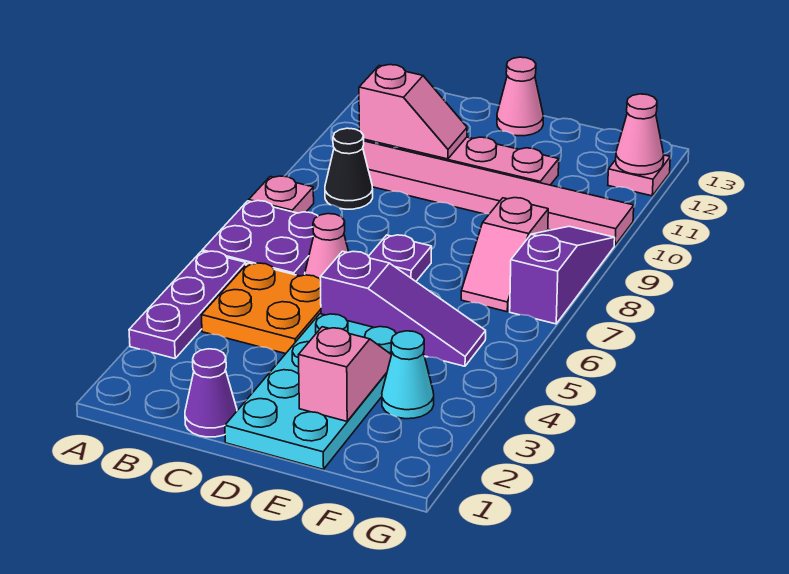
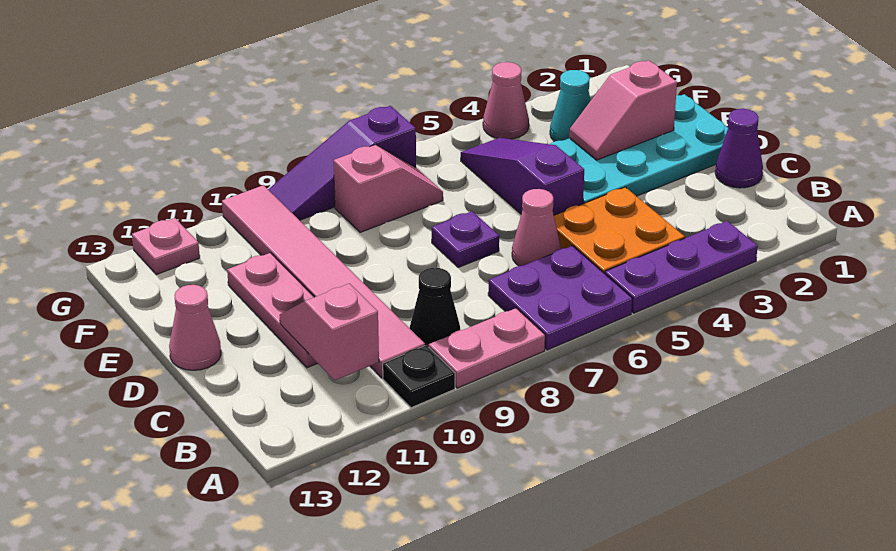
pink plate A8 level 1 -> pink plate A8:A9 level 1
none -> black plate A10 level 1
pink cone G12 level 2 -> pink cone G4 level 1

